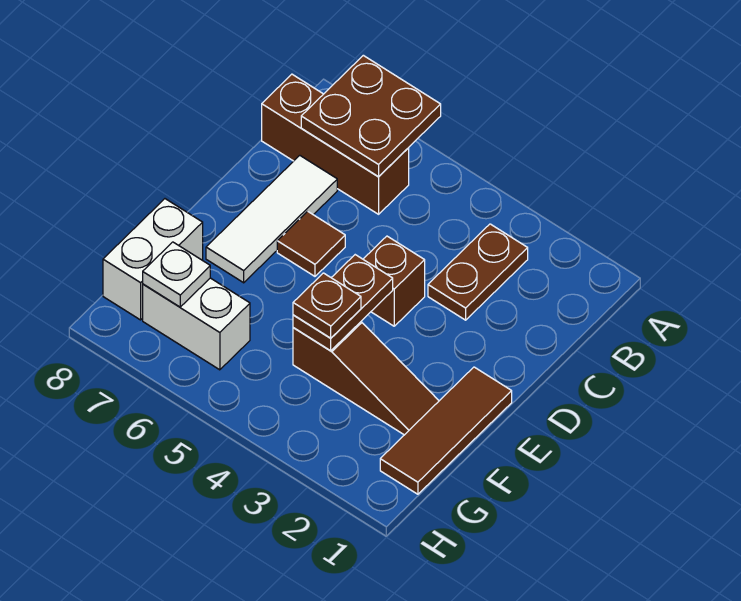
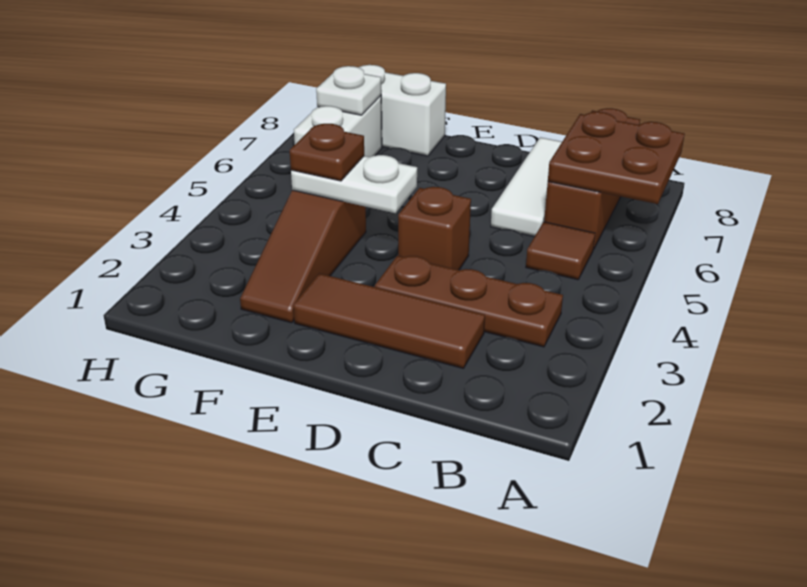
brown plate B3:C3 level 1 -> brown plate B3:D3 level 1
white tile C7:E7 level 1 -> white tile C6:C8 level 1
brown tile D6 level 1 -> brown tile B5 level 1
brown tile E1:G1 level 1 -> brown tile C2:E2 level 1
brown plate E4:F4 level 2 -> white plate E4:F4 level 2

